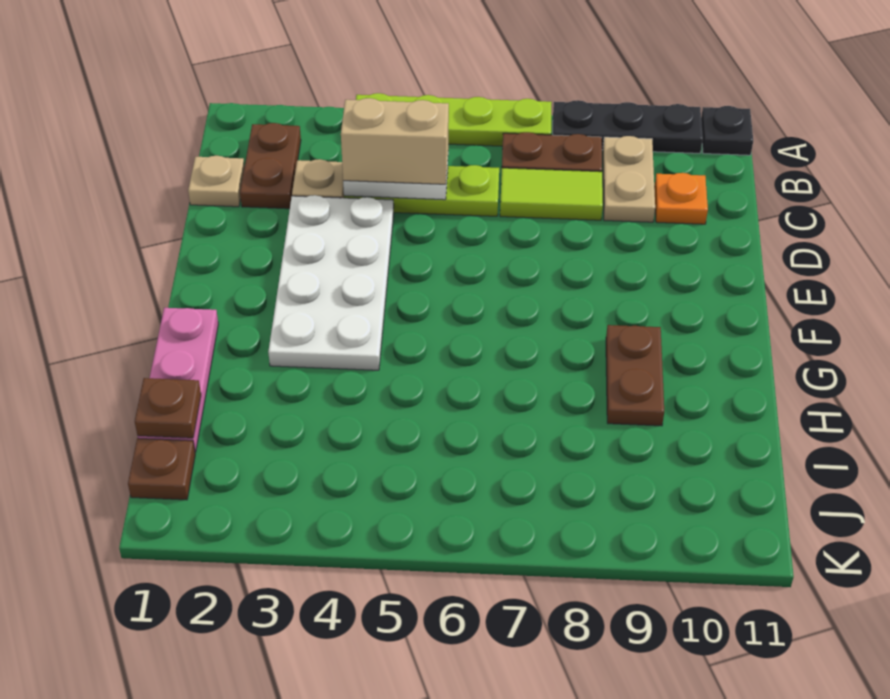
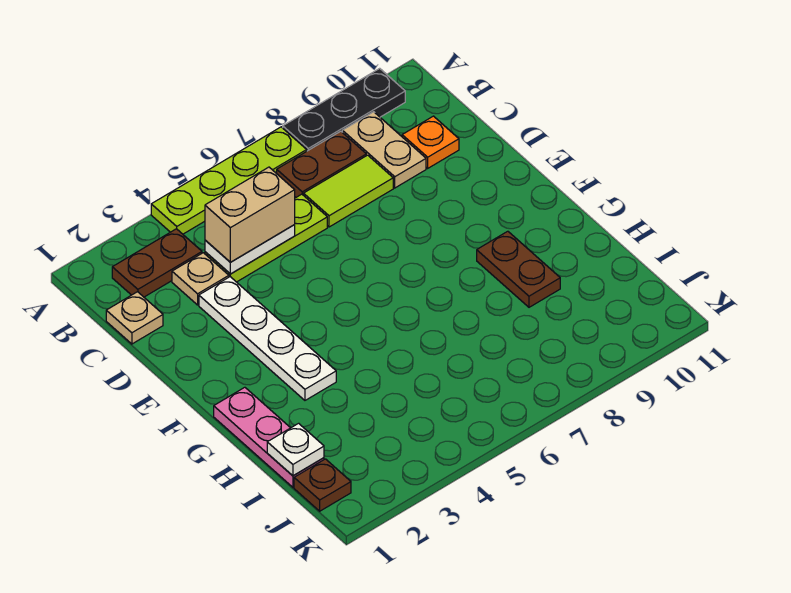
black plate A11 level 1 -> none
brown plate B2:C2 level 1 -> brown plate B2:B3 level 1
white plate D3:G4 level 1 -> white plate D3:G3 level 1
brown plate I1 level 2 -> white plate I1 level 2

